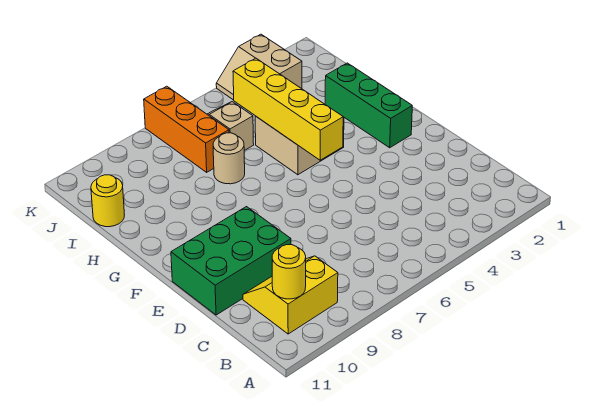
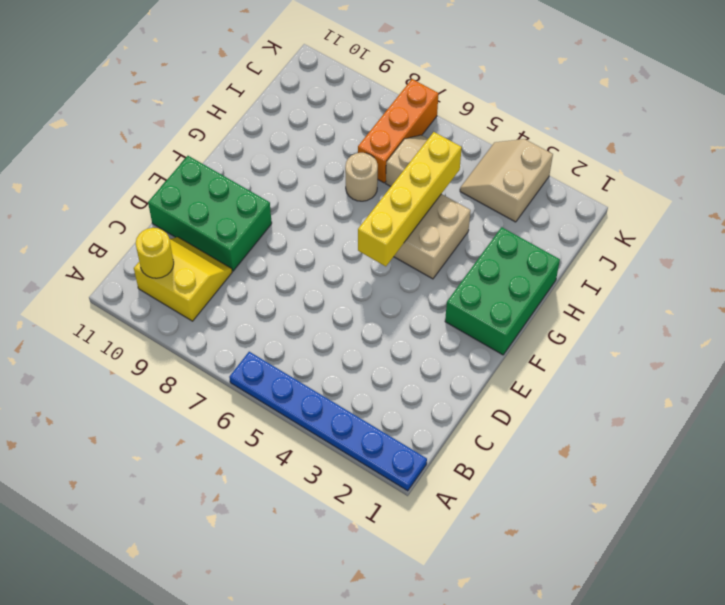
none -> blue plate A1:A6 level 1
green brick F2:H2 level 1 -> green brick F1:H2 level 1
yellow round brick I11 level 1 -> none

